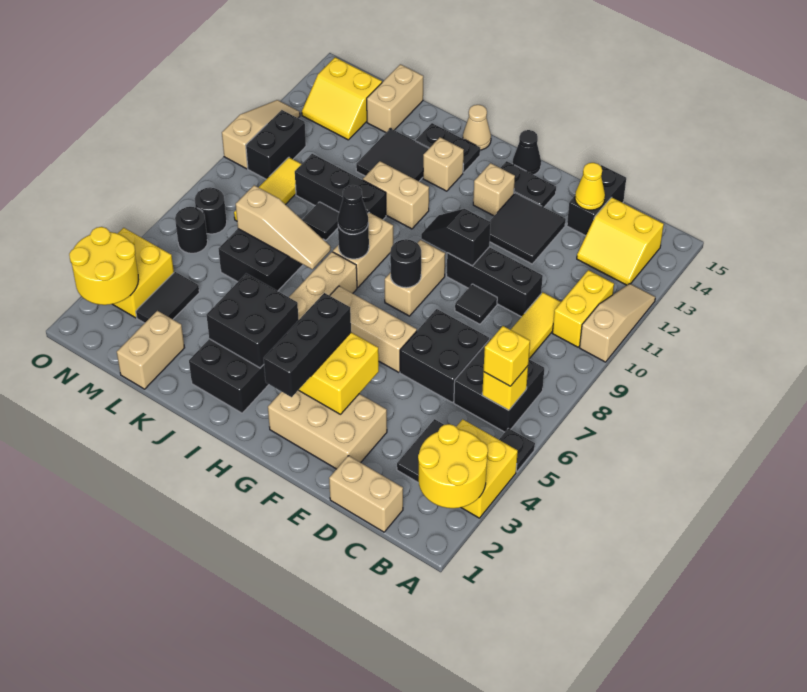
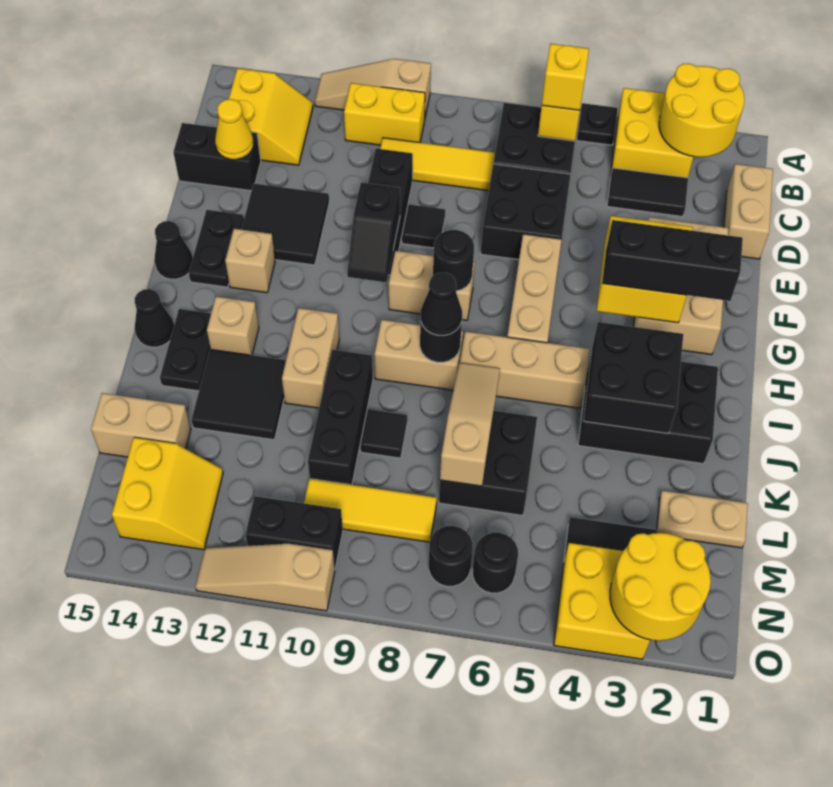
tan cone I15 level 1 -> black cone I15 level 1
tan brick L1:L2 level 1 -> tan plate L1:L2 level 1

